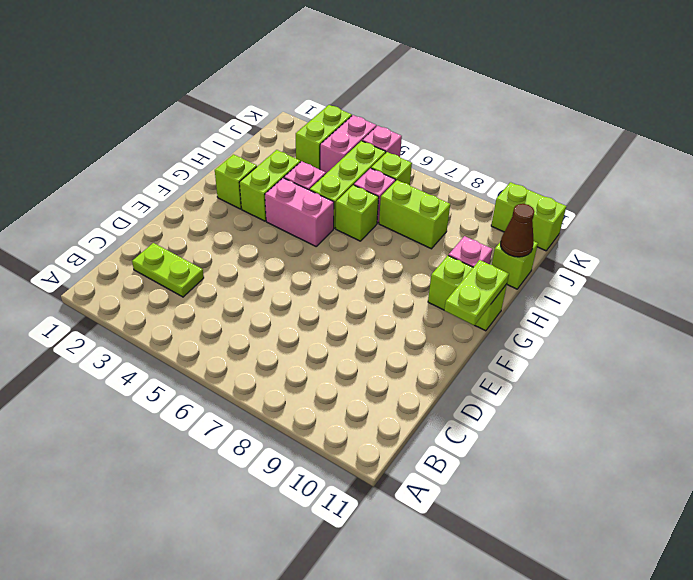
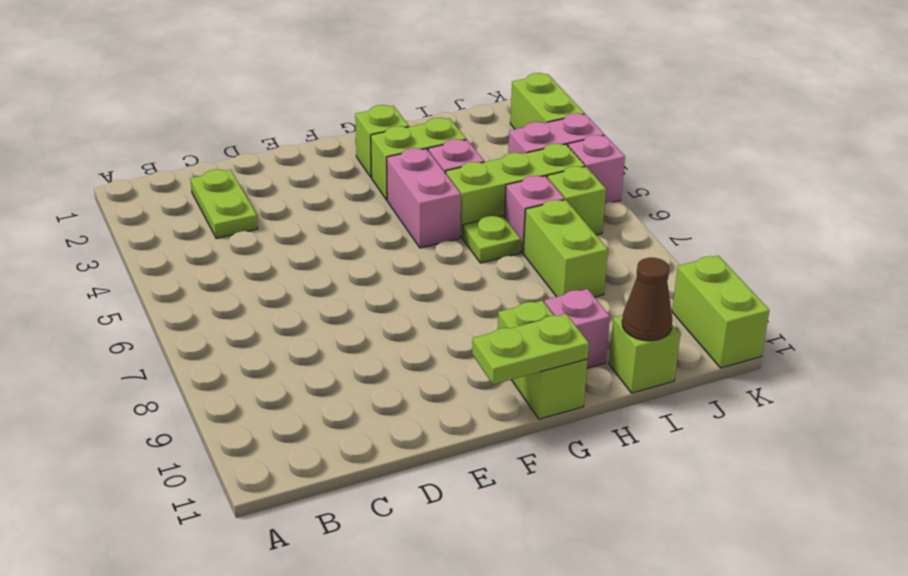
lime brick H6 level 1 -> lime plate H6 level 1
lime brick J3:K3 level 1 -> lime brick K2:K3 level 1

